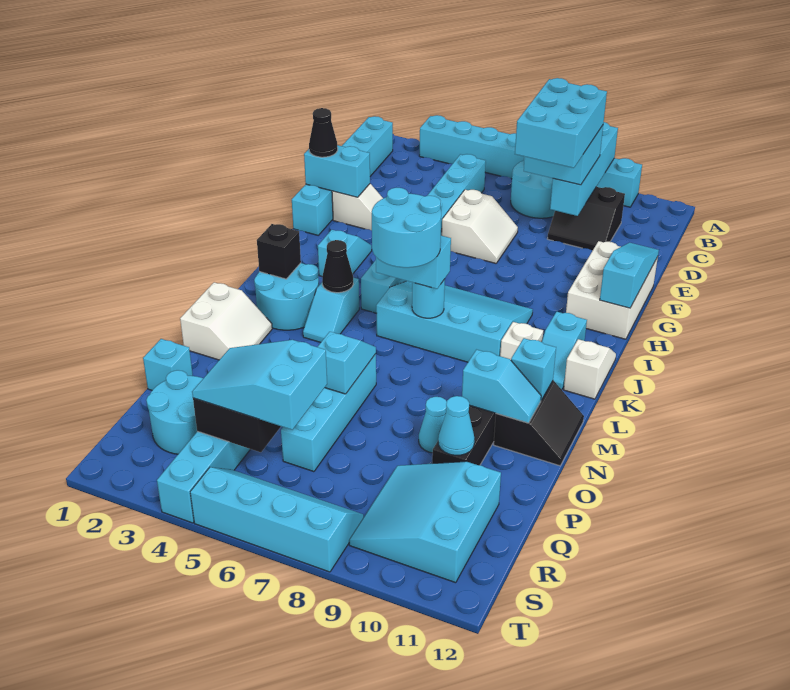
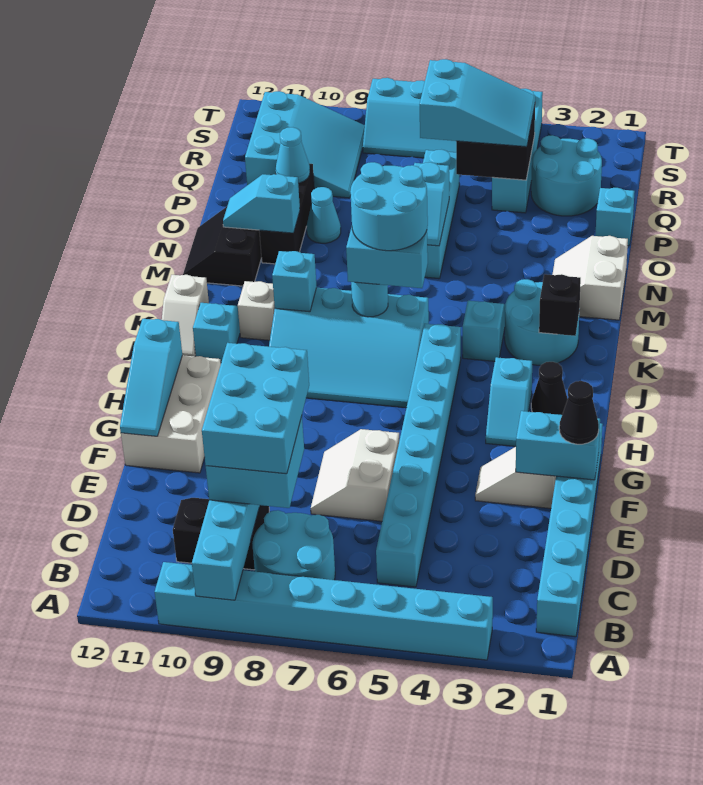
black cone K4 level 2 -> black cone I2 level 1
cyan brick M11 level 2 -> cyan brick K9 level 2

